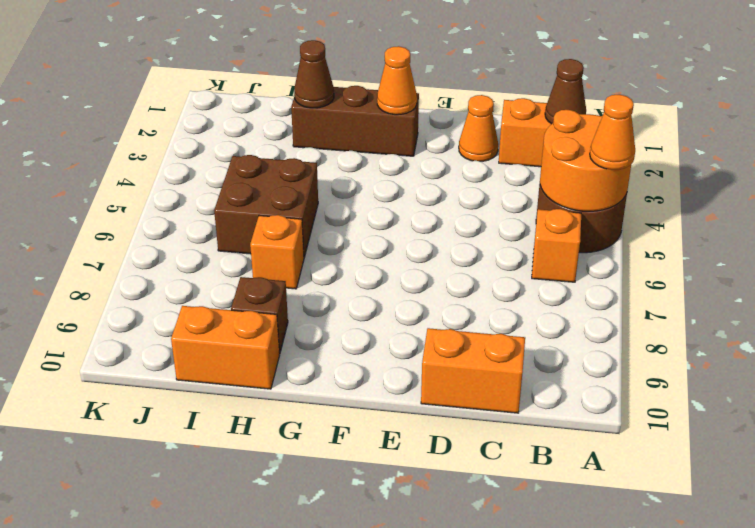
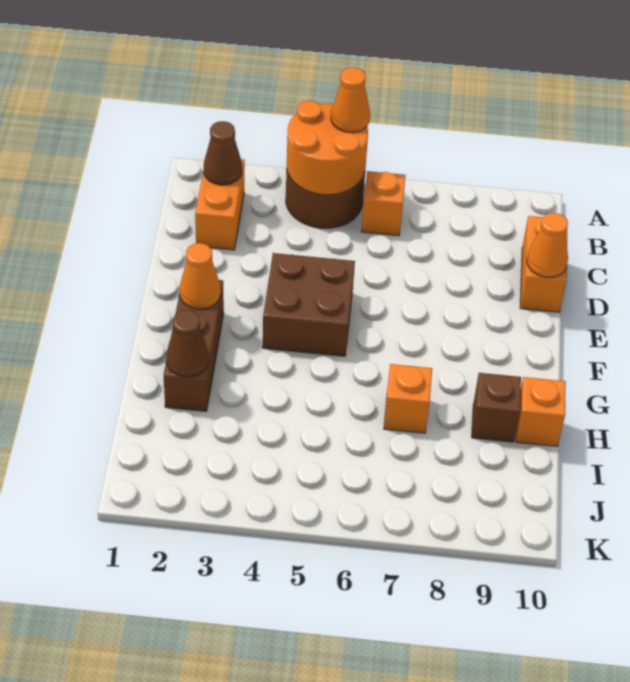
orange cone D2 level 1 -> orange cone D10 level 2
brown brick H5:I6 level 1 -> brown brick E4:F5 level 1
orange brick H10:I10 level 1 -> orange brick H10 level 1

